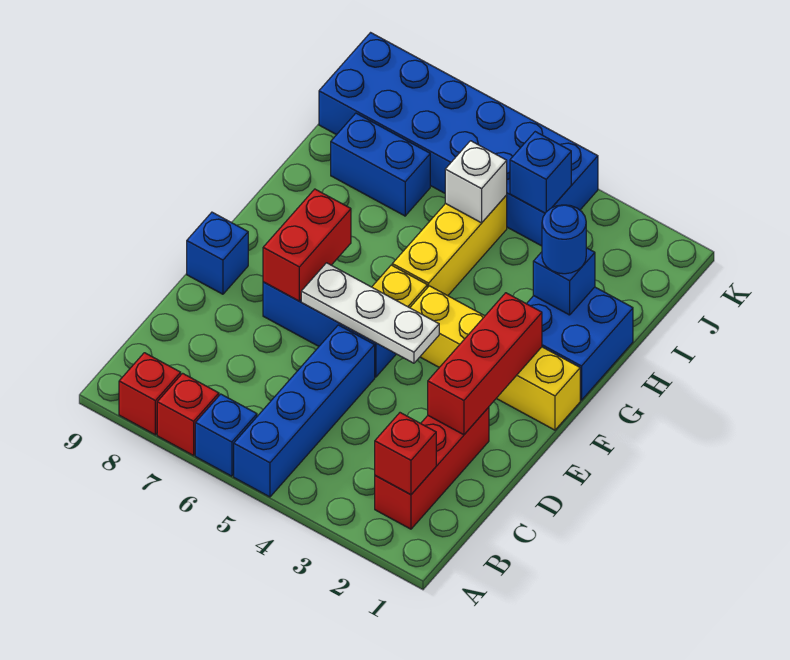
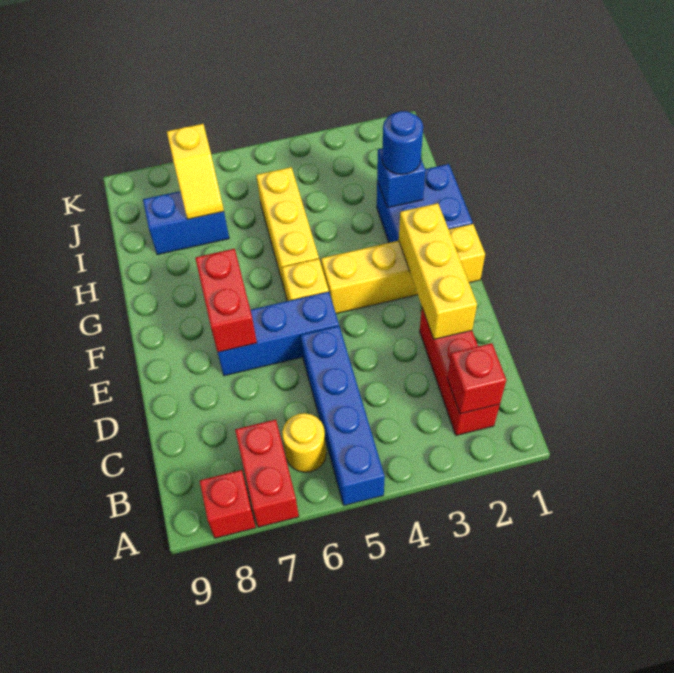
blue brick A6 level 1 -> none
red brick A7 level 1 -> red brick A7:B7 level 1
none -> yellow round brick B6 level 1
red brick D2:F2 level 2 -> yellow brick D2:F2 level 2
white plate E4:E6 level 2 -> none
blue brick E9 level 1 -> none
white brick I5 level 2 -> none
none -> yellow slope I7:J7 level 2 top J
blue brick J4:K9 level 1 -> none
blue brick J4 level 2 -> none

